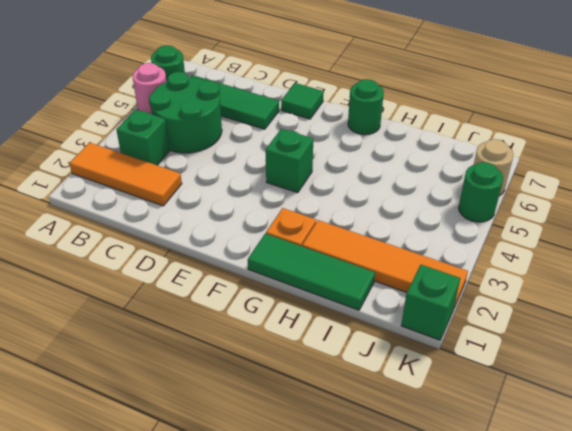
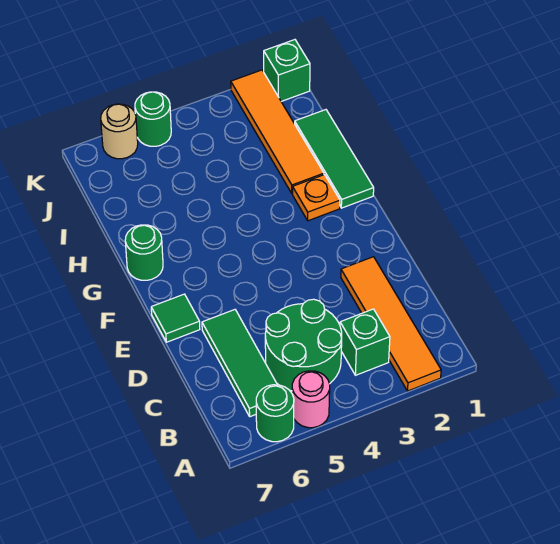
orange tile A2:C2 level 1 -> orange tile A2:D2 level 1
green brick F4 level 1 -> none

